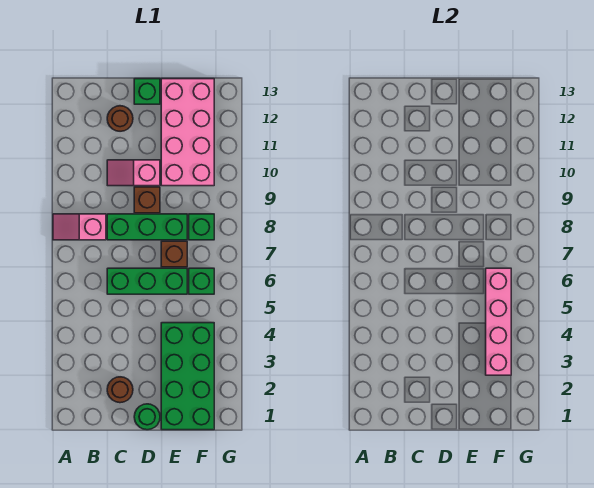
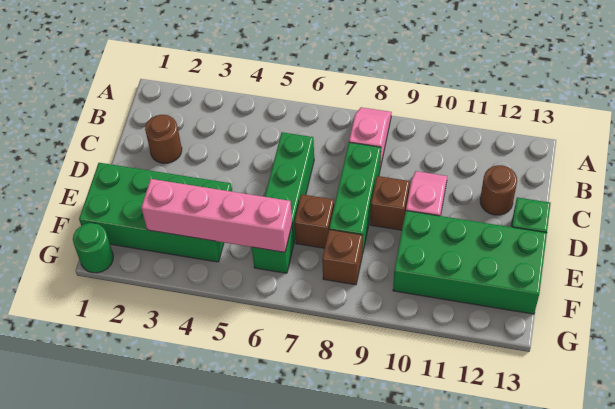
green round brick D1 level 1 -> green round brick G1 level 1
pink brick E10:F13 level 1 -> green brick E10:F13 level 1
green brick F8 level 1 -> brown brick F8 level 1

